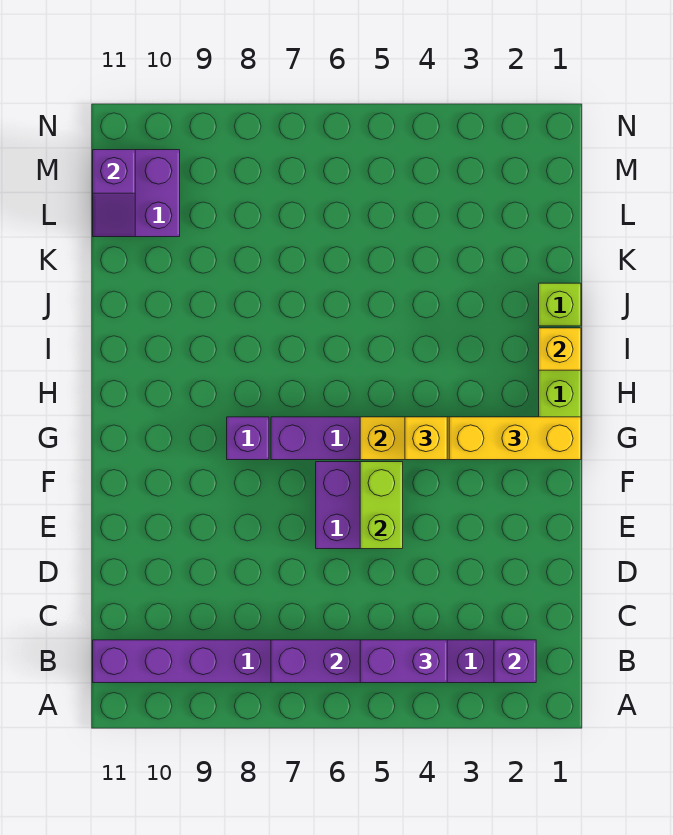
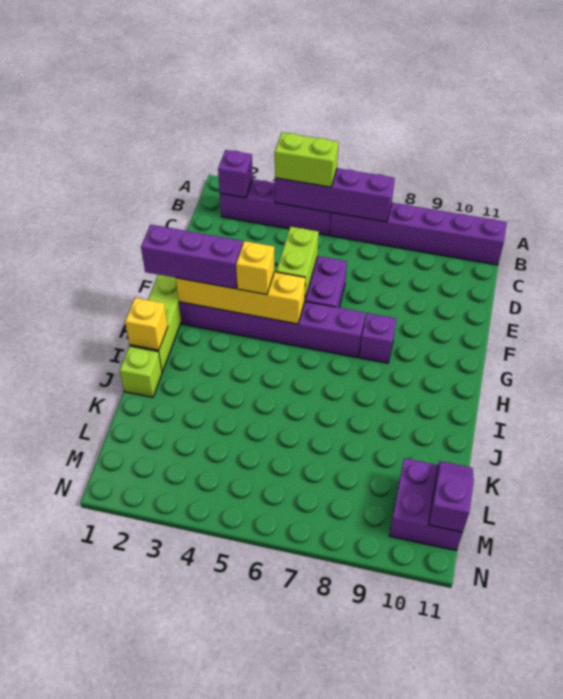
purple brick B4:B5 level 3 -> lime brick B4:B5 level 3
yellow brick G1:G3 level 3 -> purple brick G1:G3 level 3

